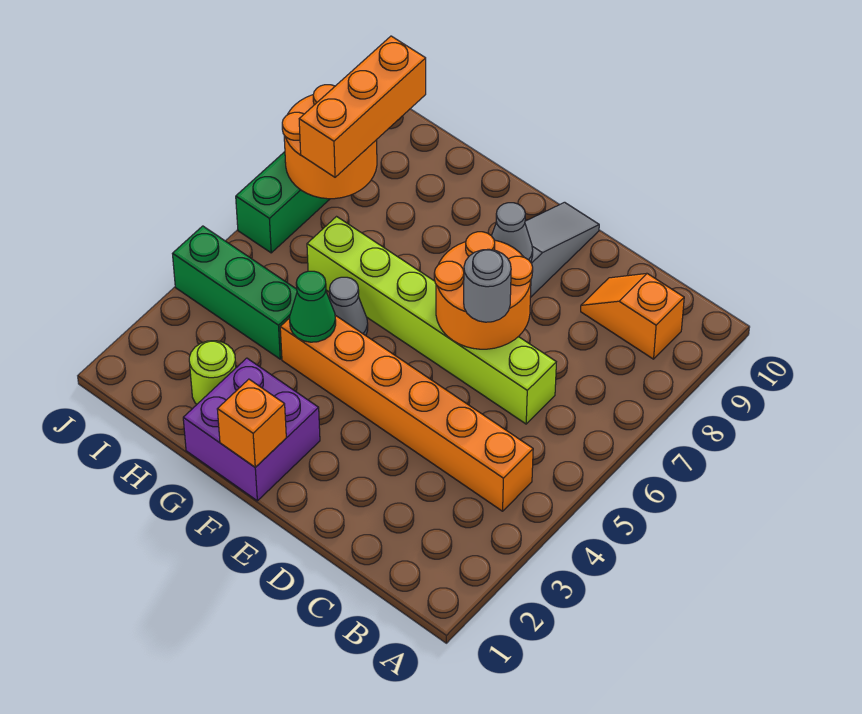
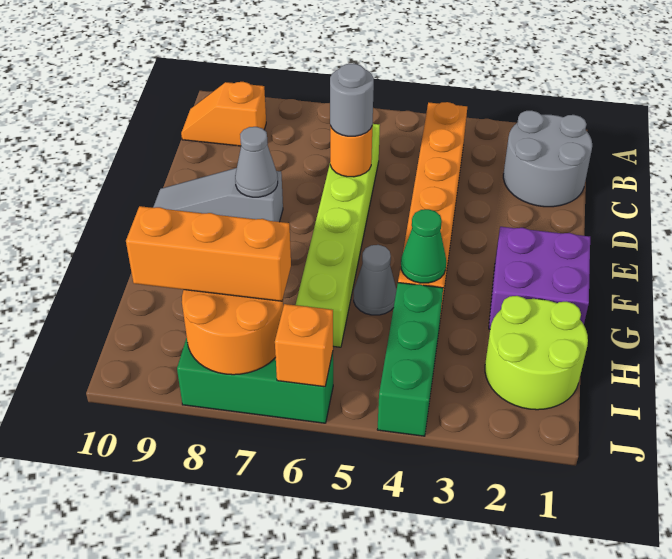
none -> grey round brick B1:C2 level 1
orange slope B9:C9 level 1 top B -> orange slope B9:B10 level 1 top 9
orange round brick D6:E7 level 2 -> orange round brick D6 level 2
orange brick F1 level 2 -> orange brick J6 level 2
lime round brick H2 level 1 -> lime round brick H1:I2 level 1

